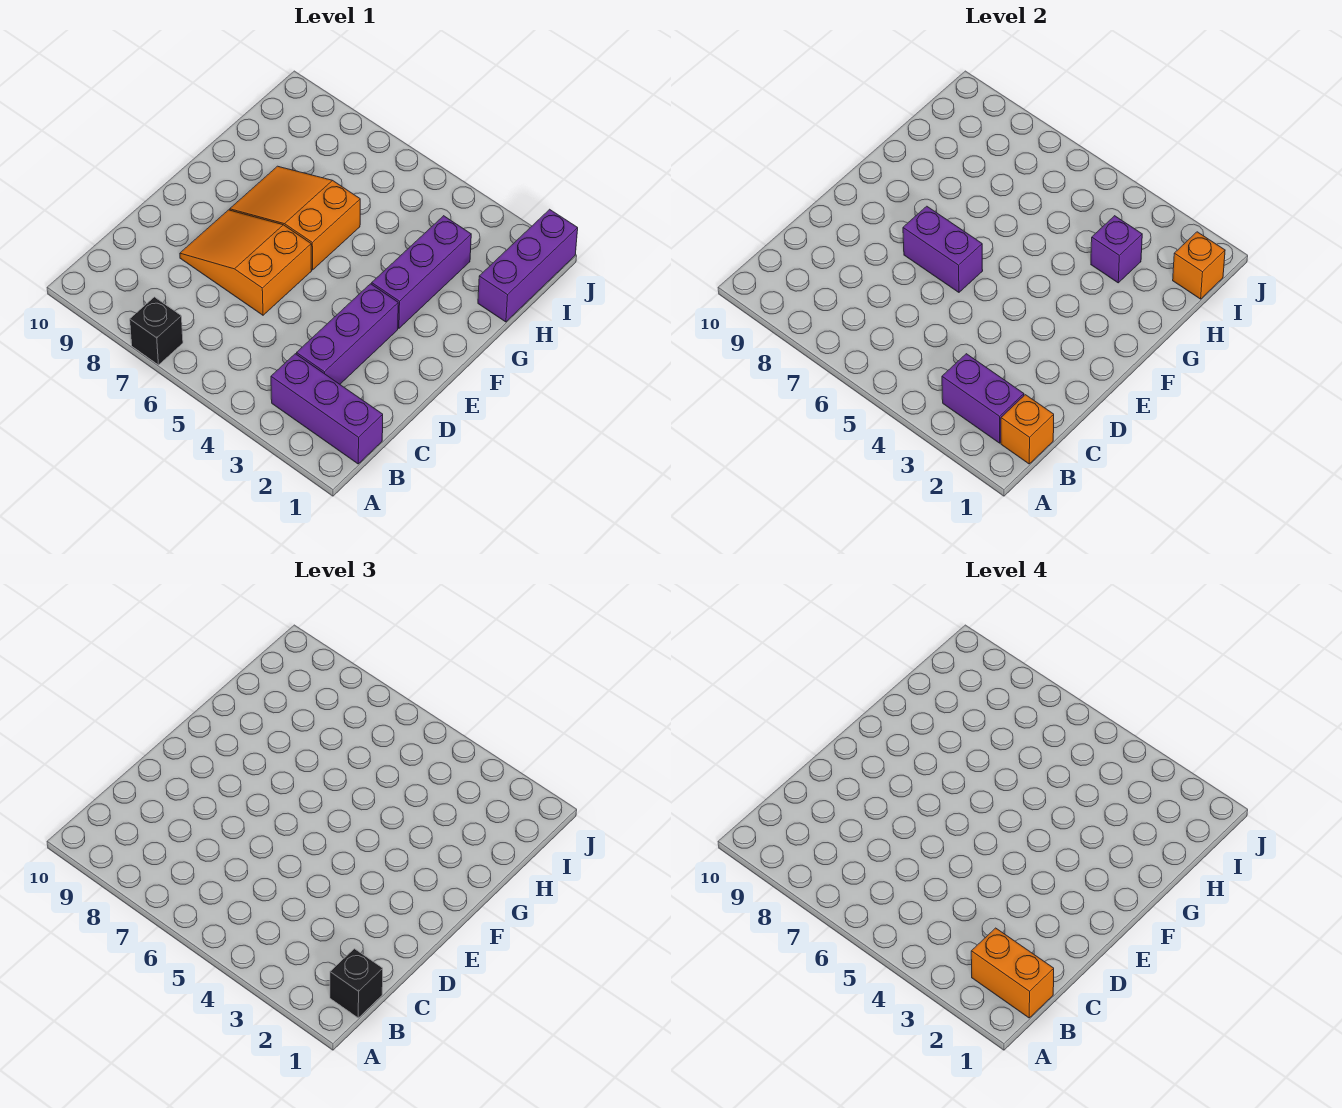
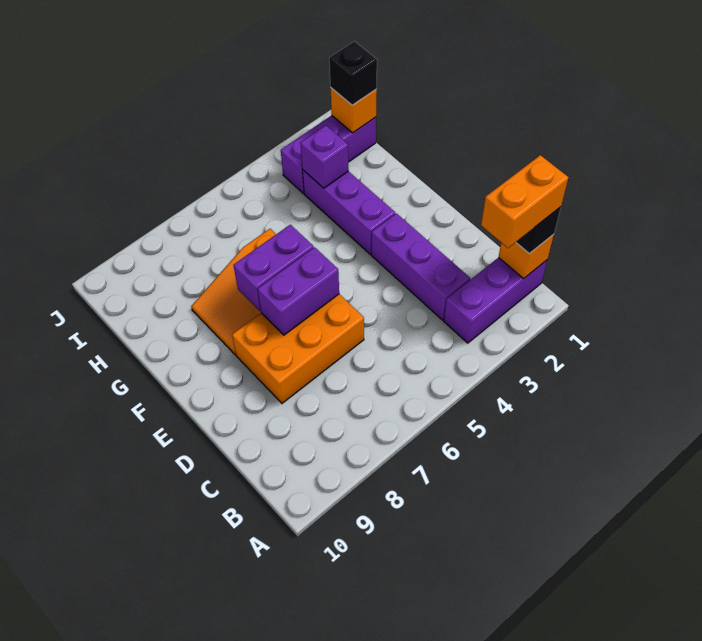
black brick A7 level 1 -> black brick I1 level 3
purple brick B2:B3 level 2 -> purple brick F6:F7 level 2
orange slope D6:E8 level 1 top 6 -> orange brick D6:E8 level 1
purple brick H1:J1 level 1 -> purple brick I1:I3 level 1

